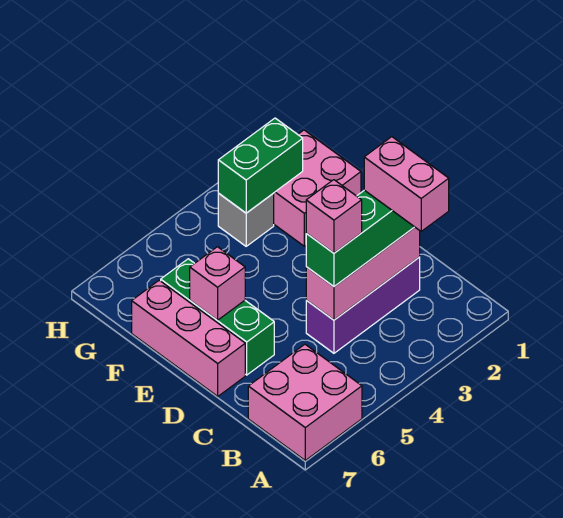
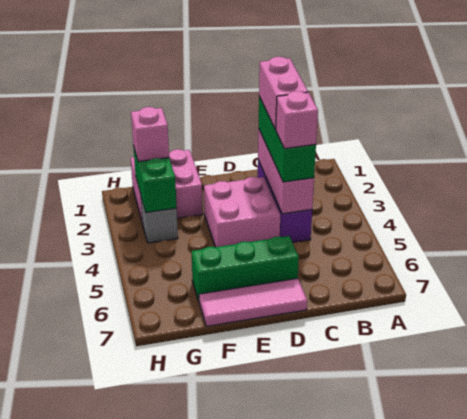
pink brick A6:B7 level 1 -> pink brick D3:E4 level 1
pink brick B2:C2 level 4 -> pink brick C2:C3 level 4
pink brick D7:F7 level 1 -> pink tile D7:F7 level 1
pink brick E6 level 2 -> pink brick G2 level 3

